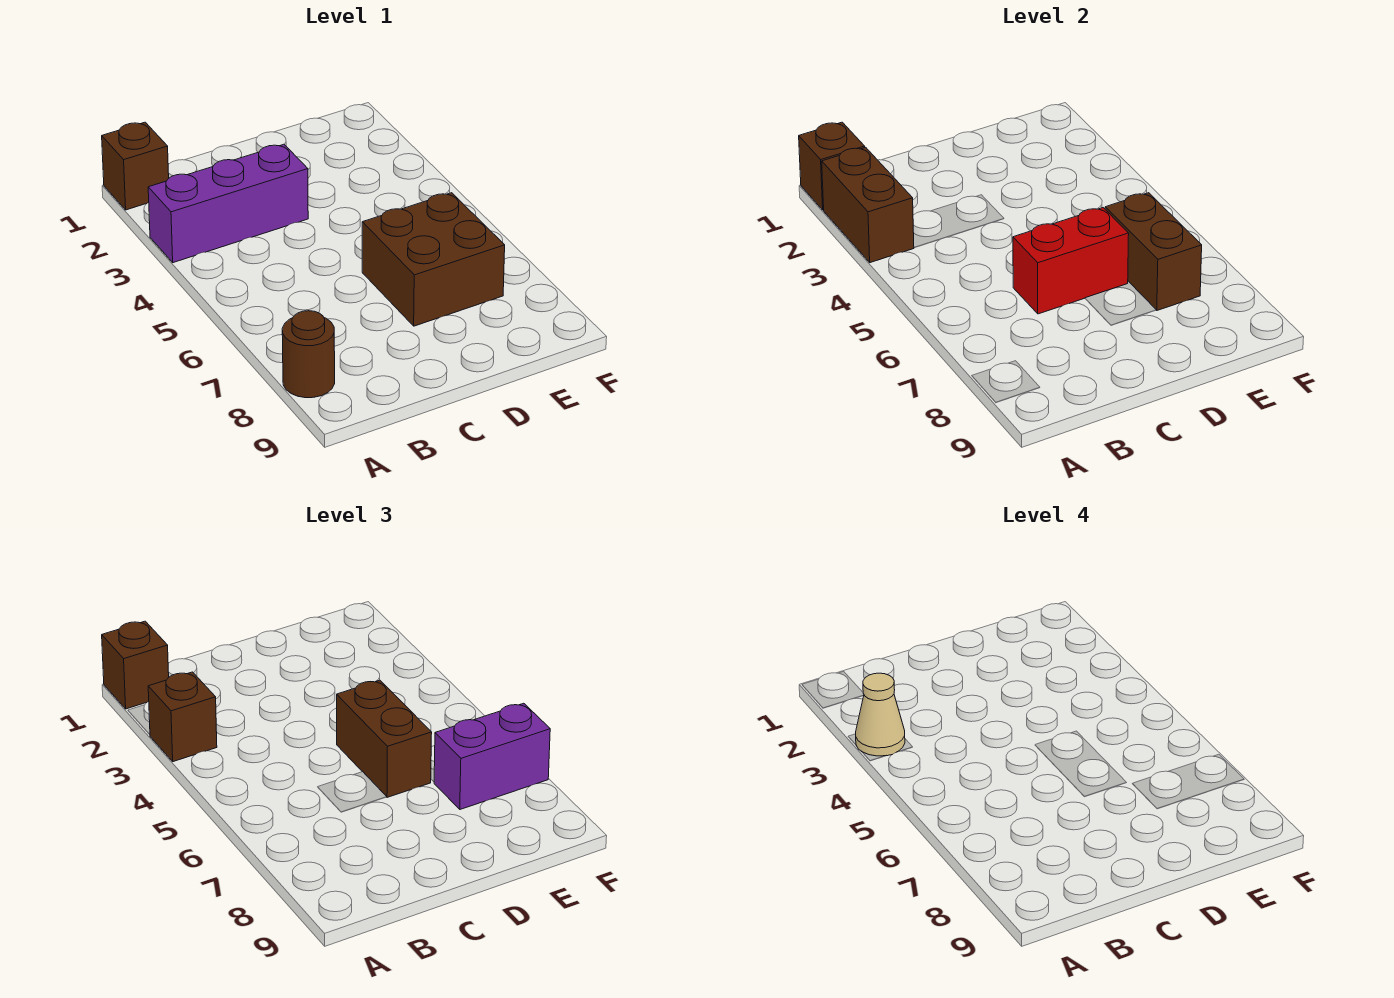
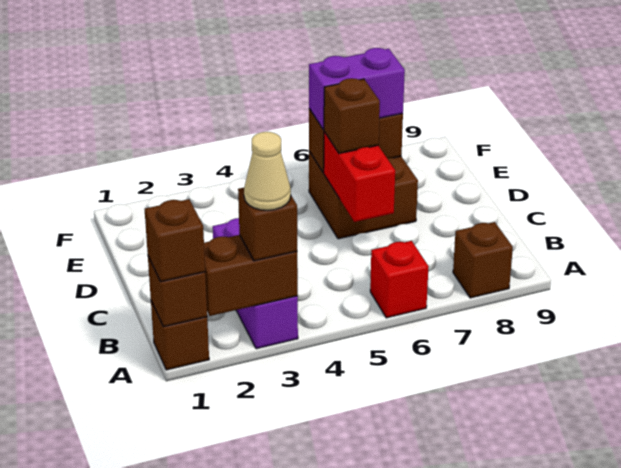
none -> red brick A6 level 1
brown round brick A8 level 1 -> brown brick A8 level 1
brown brick D5:D6 level 3 -> brown brick D6 level 3
purple brick E7:F7 level 3 -> purple brick E6:E7 level 3

